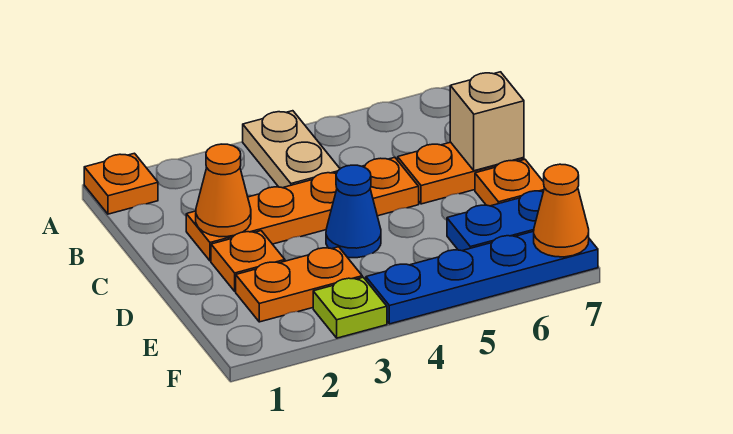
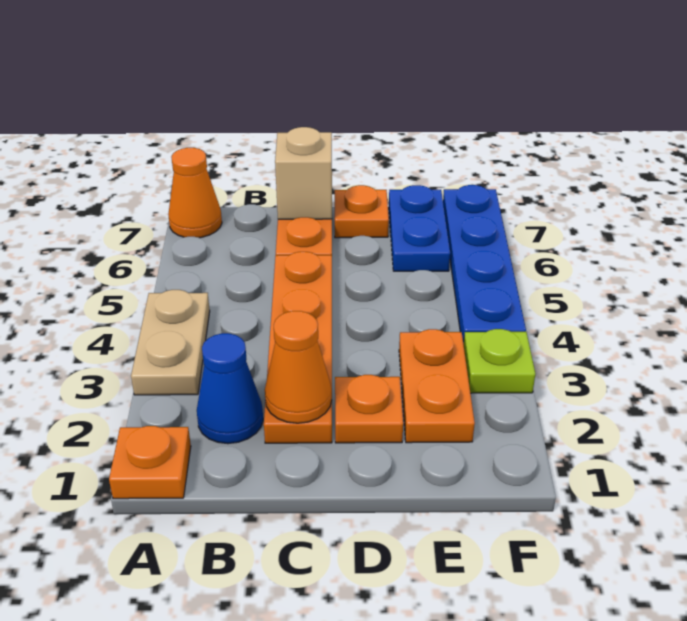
tan plate A4:B4 level 1 -> tan plate A3:A4 level 1
blue cone D4 level 1 -> blue cone B2 level 1
orange cone F7 level 2 -> orange cone A7 level 1

